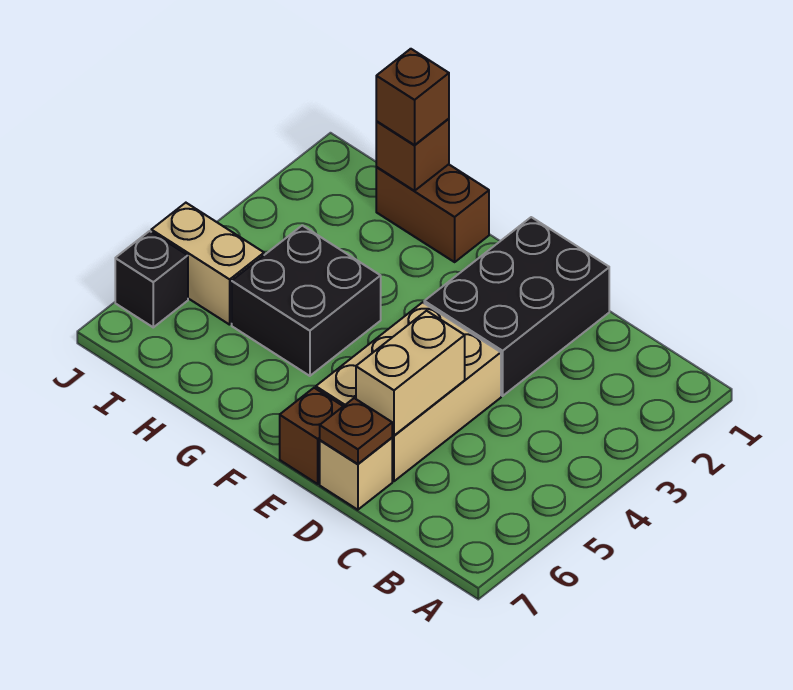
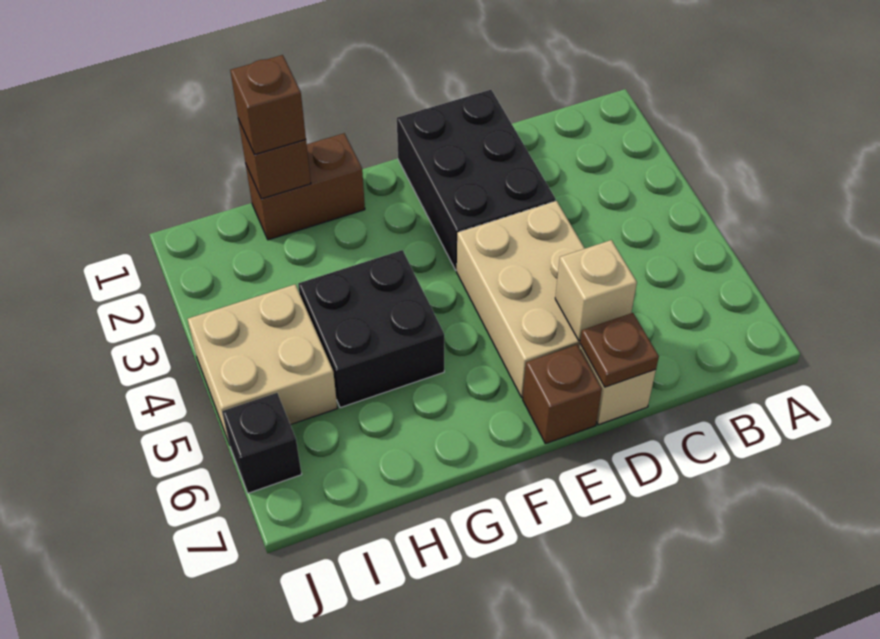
tan brick D5:D6 level 2 -> tan brick D6 level 2
tan brick I5:J5 level 1 -> tan brick I4:J5 level 1

